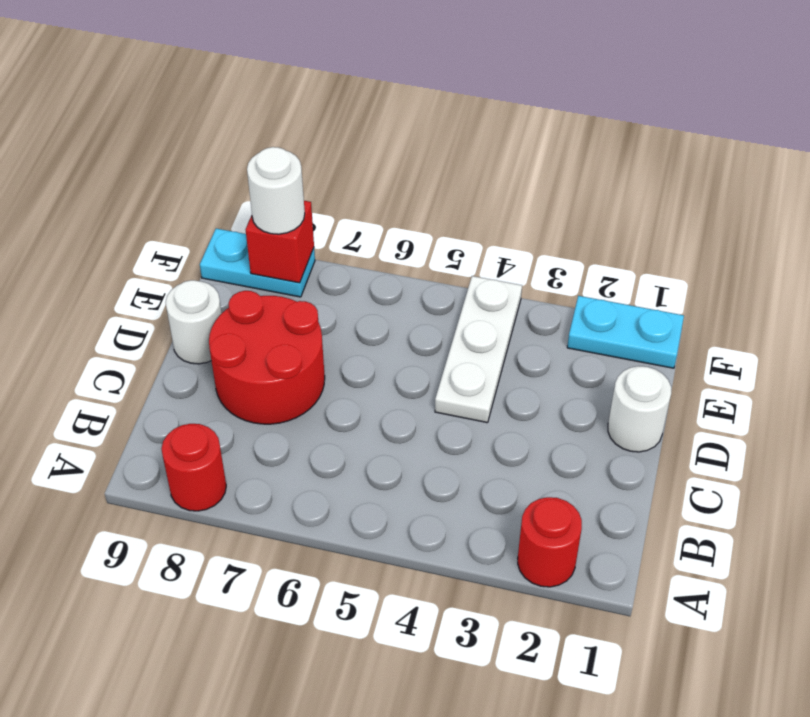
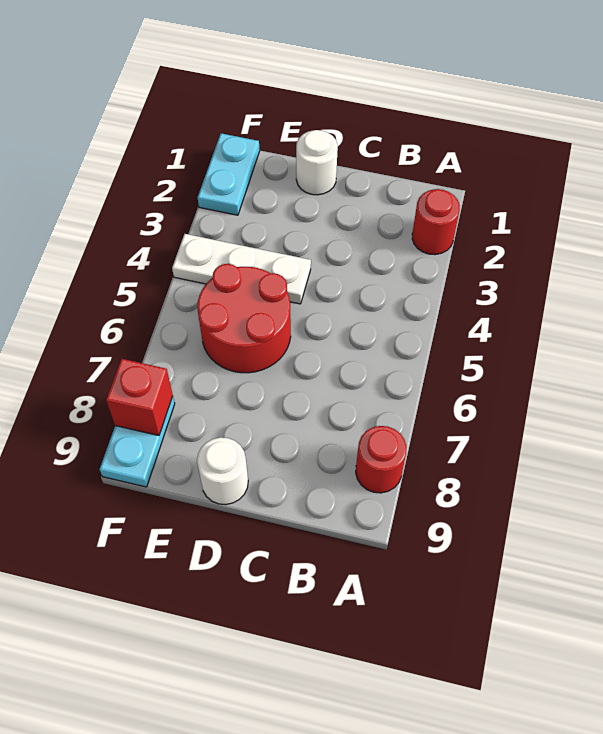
red round brick C7:D8 level 1 -> red round brick D5:E6 level 1
white round brick F8 level 3 -> none

